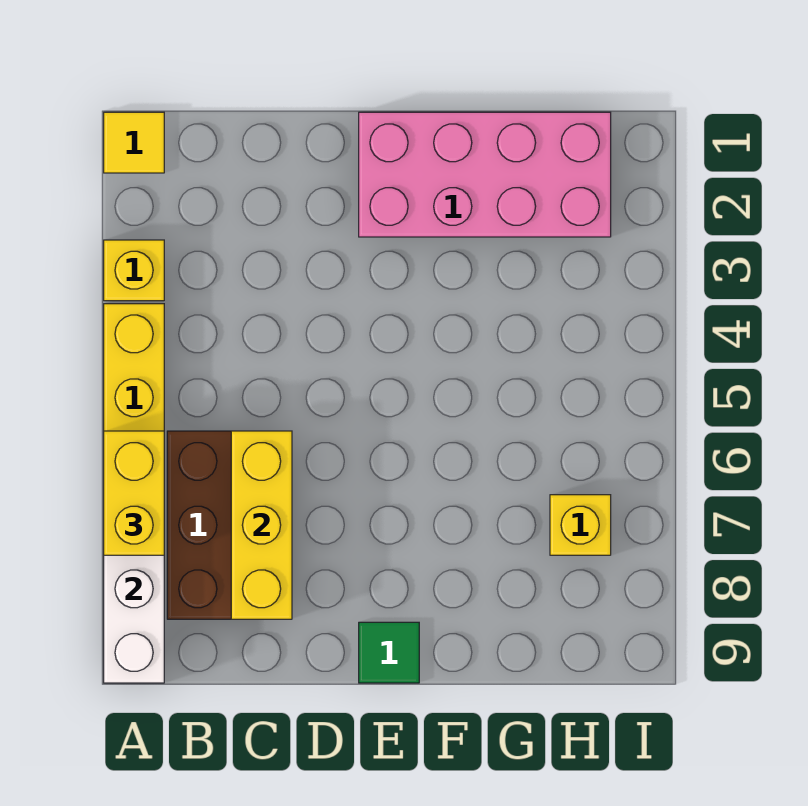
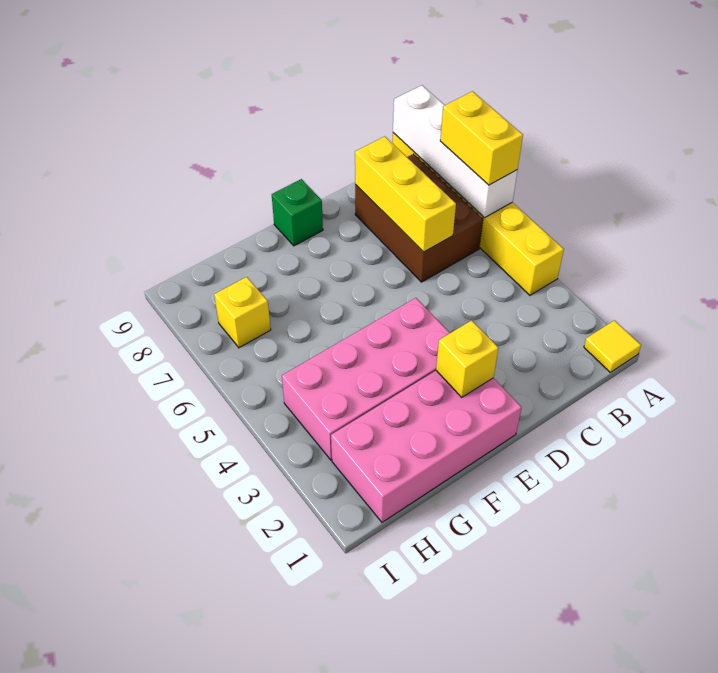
yellow brick A3 level 1 -> yellow brick E2 level 2
none -> pink brick E3:H4 level 1
green tile E9 level 1 -> green brick E9 level 1

